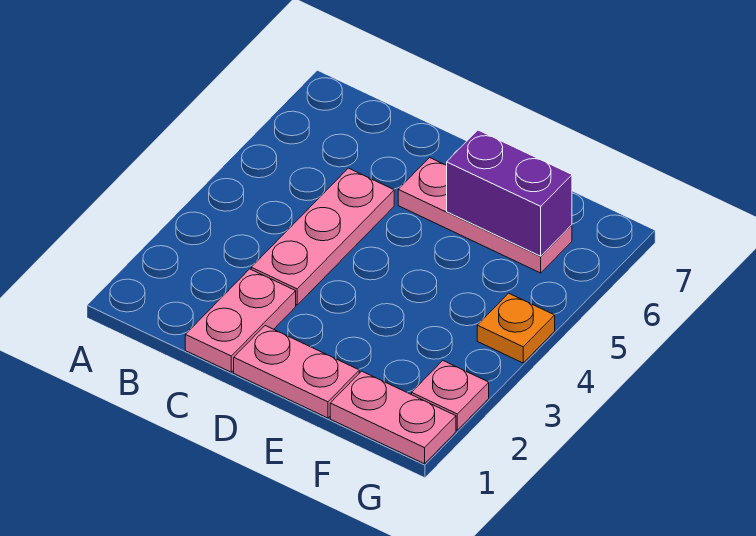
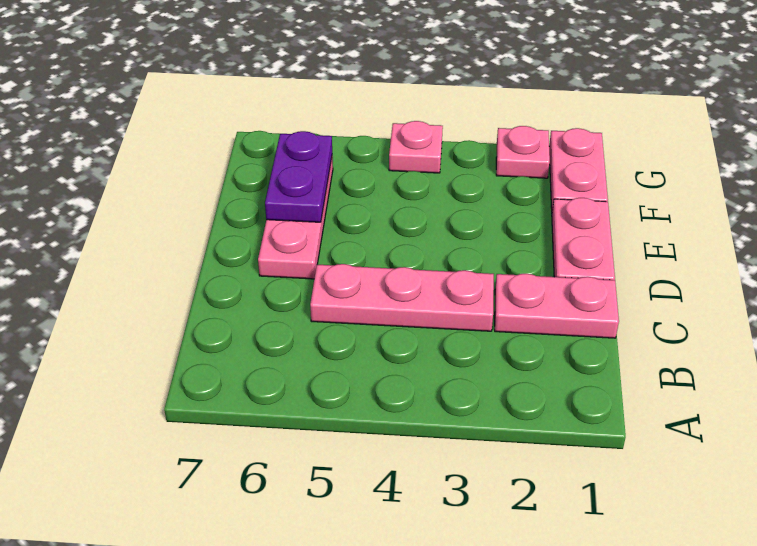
purple brick E6:F6 level 2 -> purple plate E6:F6 level 2
orange plate G4 level 1 -> pink plate G4 level 1

